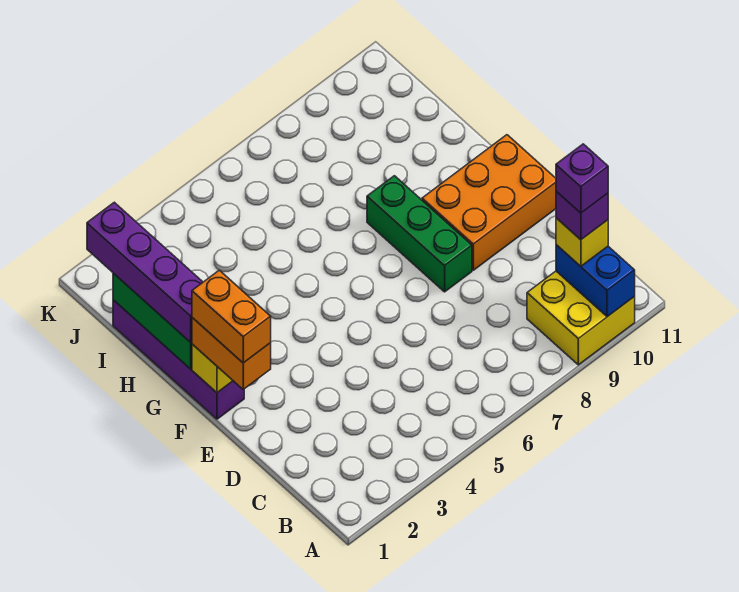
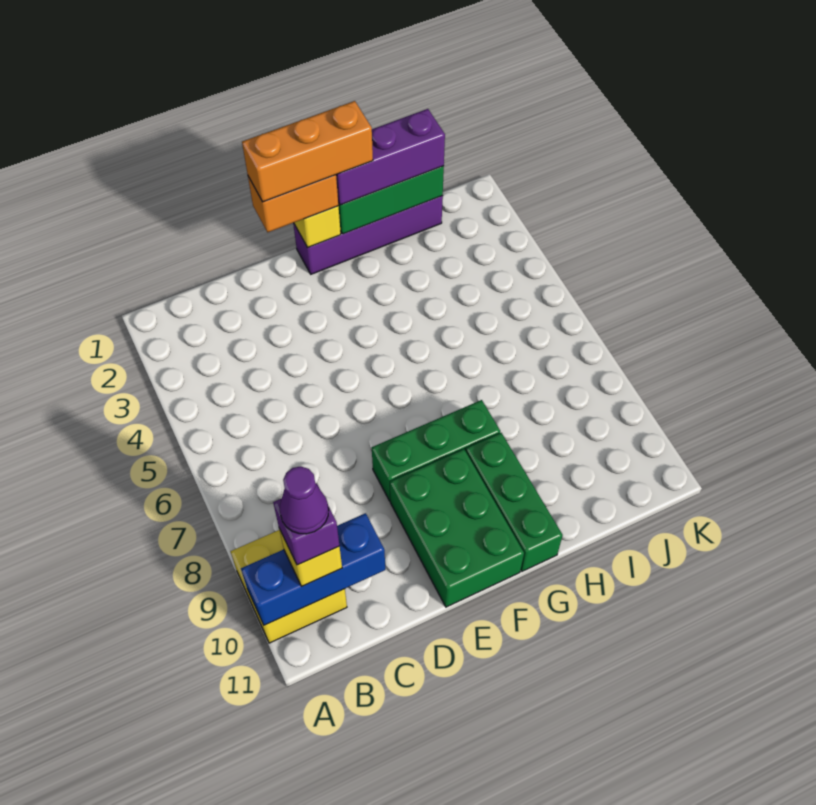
blue brick A10:B10 level 2 -> blue brick A10:C10 level 2
purple brick B10 level 5 -> purple cone B10 level 5
orange brick E1:F1 level 4 -> orange brick E1:G1 level 4
orange brick E9:F11 level 1 -> green brick E9:F11 level 1
purple brick G1:J1 level 3 -> purple brick G1:I1 level 3
none -> green brick G9:G11 level 1

